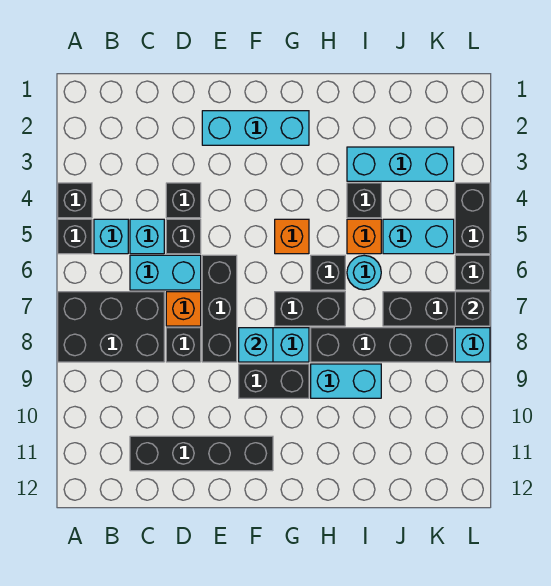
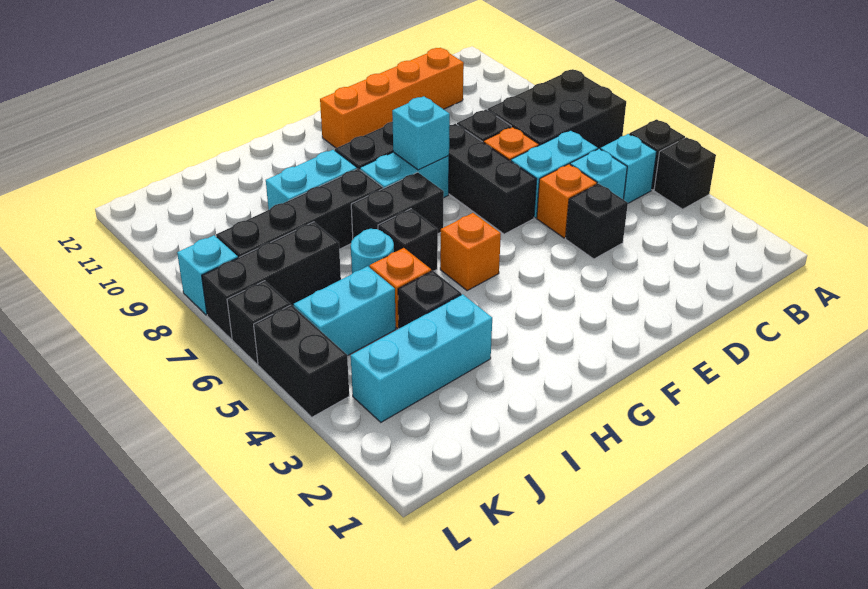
black brick C11:F11 level 1 -> orange brick C11:F11 level 1
black brick D5 level 1 -> orange brick D5 level 1
cyan brick E2:G2 level 1 -> none
black brick L7 level 2 -> none

